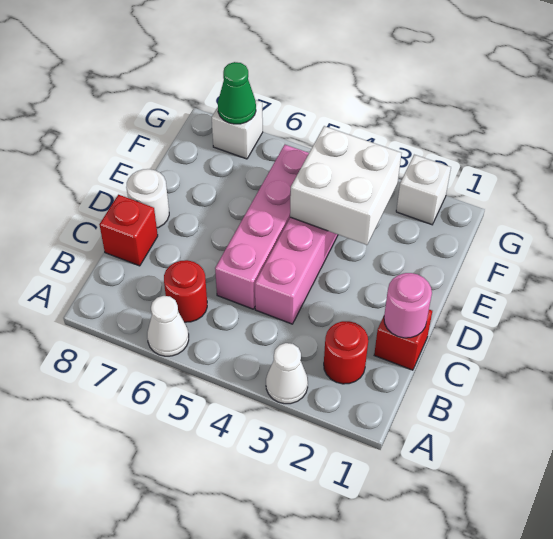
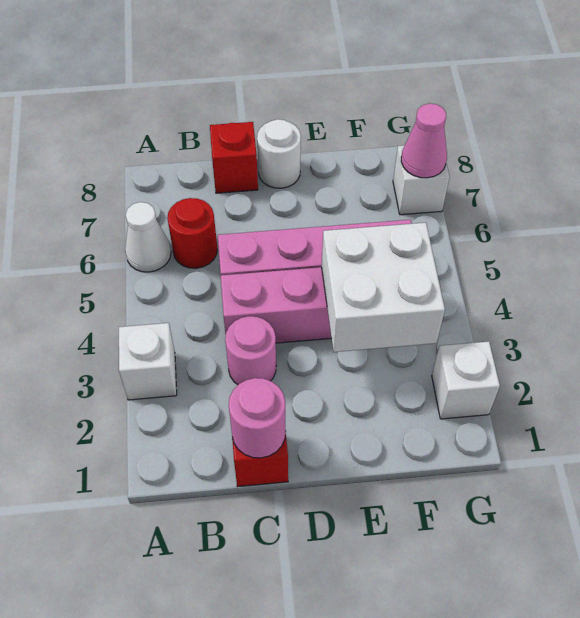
white cone A3 level 1 -> white brick A3 level 1
red round brick B2 level 1 -> none
none -> pink round brick C3 level 1
green cone G7 level 2 -> pink cone G7 level 2

